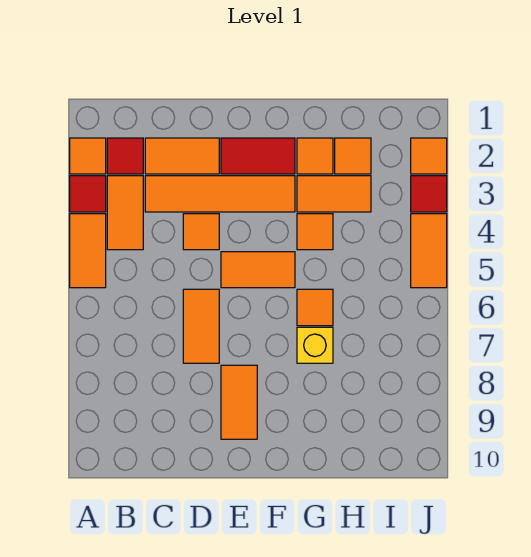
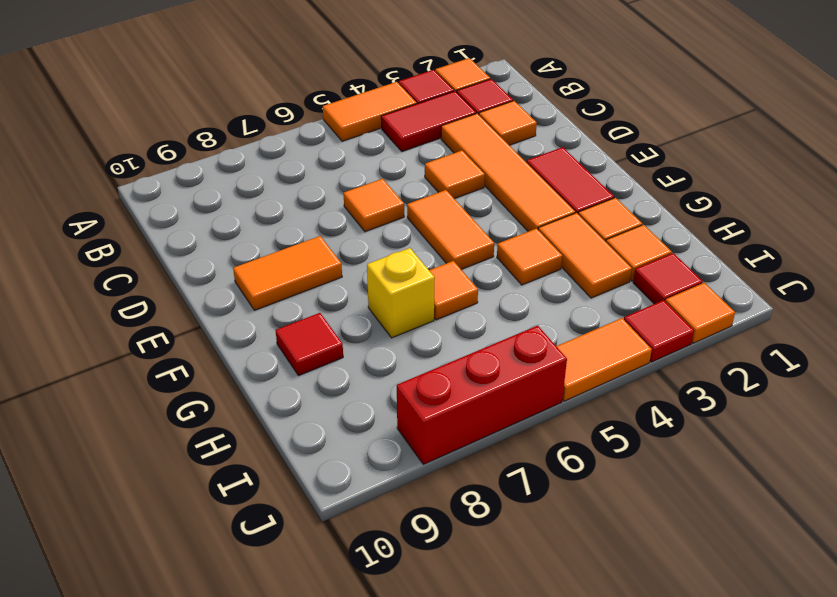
orange tile B3:B4 level 1 -> red tile B3:B4 level 1
orange tile C2:D2 level 1 -> orange tile C2 level 1
orange tile D6:D7 level 1 -> orange tile D6 level 1
none -> red tile G9 level 1
none -> red tile I2 level 1
none -> red brick J6:J8 level 1

